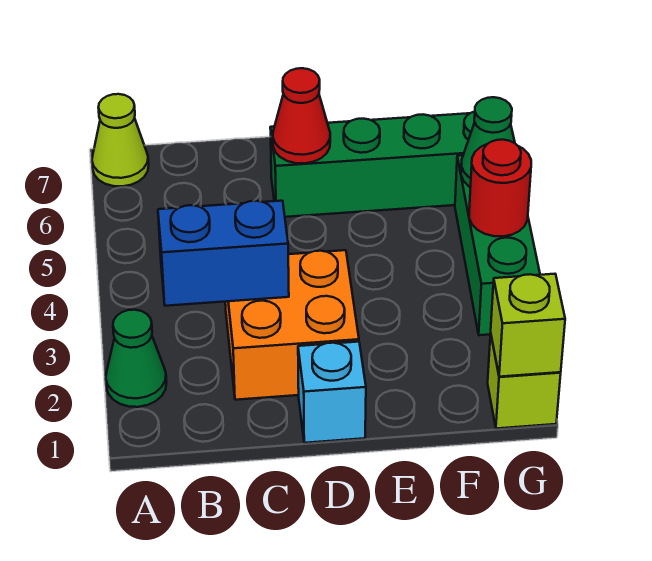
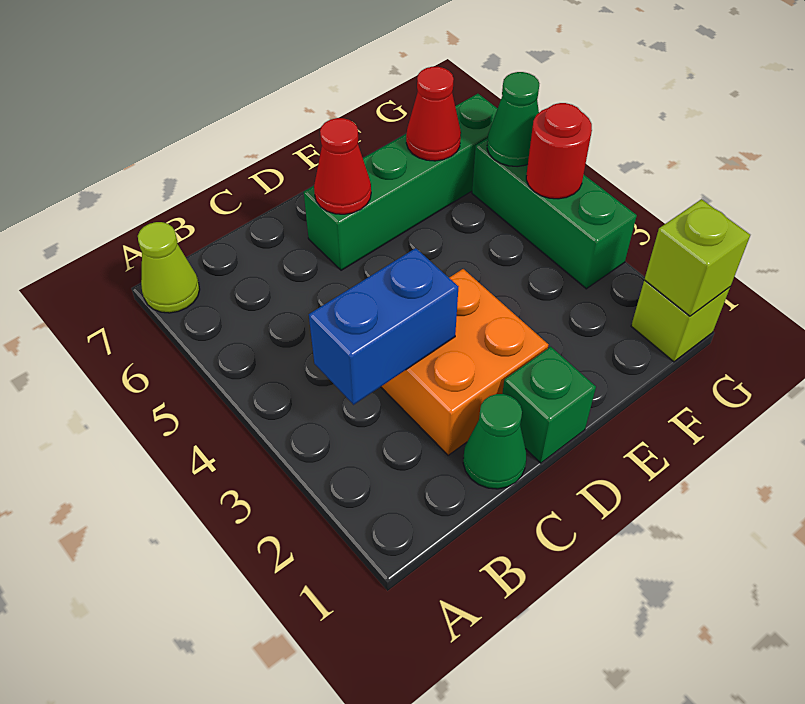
green cone A2 level 1 -> green cone C1 level 1
cyan brick D1 level 1 -> green brick D1 level 1
none -> red cone F6 level 2

